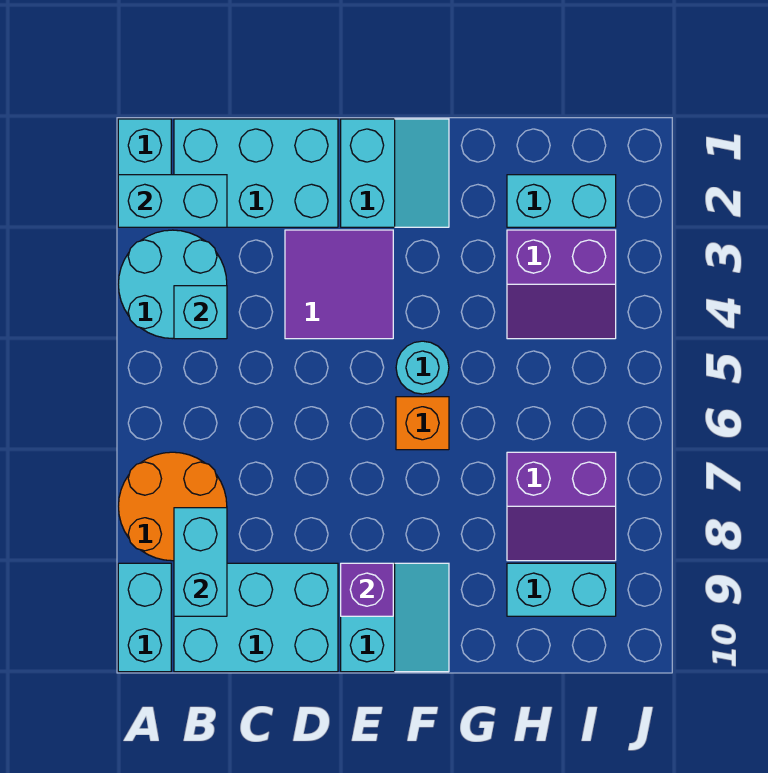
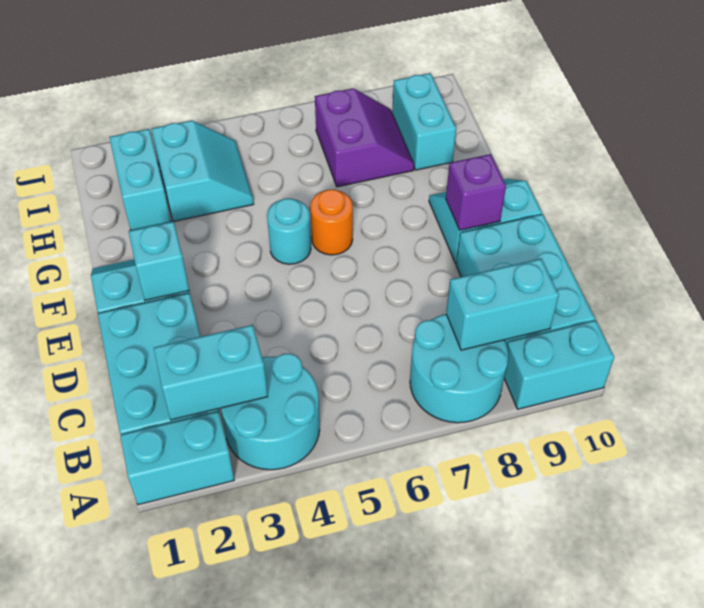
cyan brick A2:B2 level 2 -> cyan brick B2:B3 level 2
orange round brick A7:B8 level 1 -> cyan round brick A7:B8 level 1
cyan brick B4 level 2 -> cyan brick E2 level 2
purple tile D3:E4 level 1 -> none
orange brick F6 level 1 -> orange round brick F6 level 1
purple slope H3:I4 level 1 top 3 -> cyan slope H3:I4 level 1 top 3

